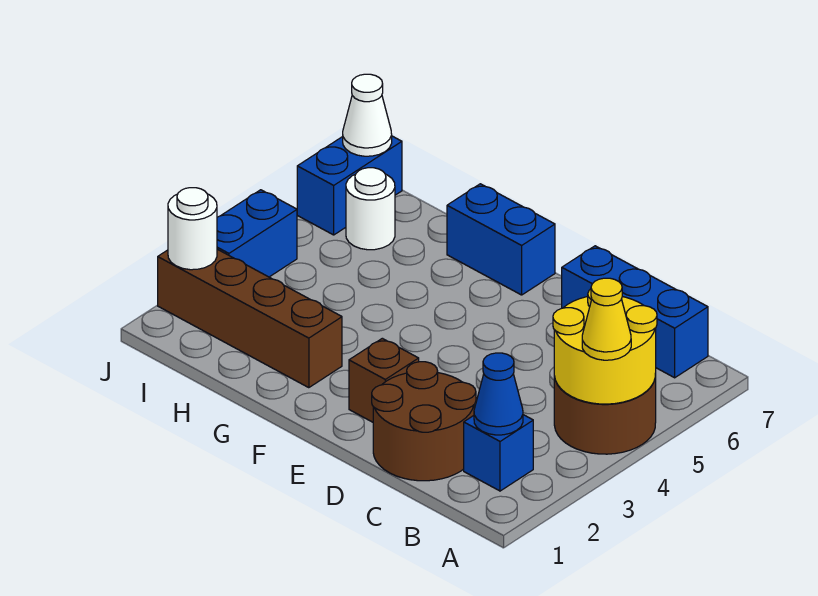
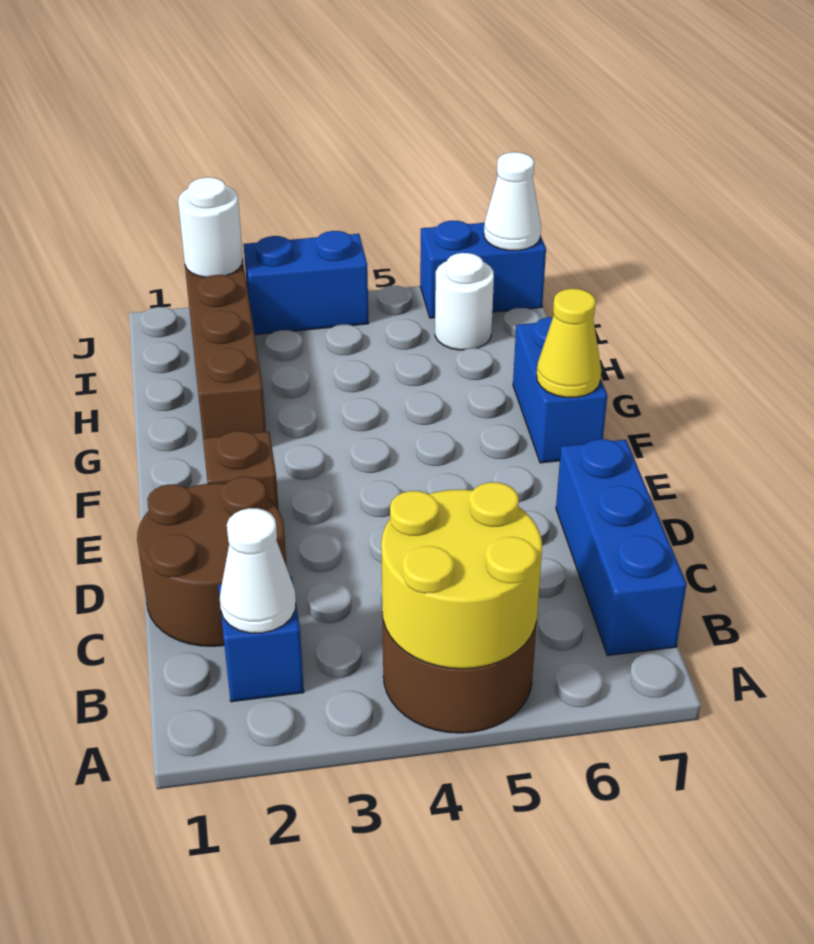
yellow cone A4 level 3 -> yellow cone F7 level 2
blue cone B2 level 2 -> white cone B2 level 2

